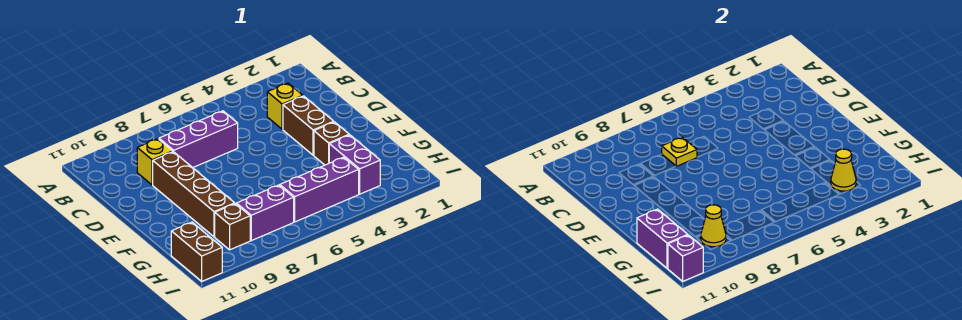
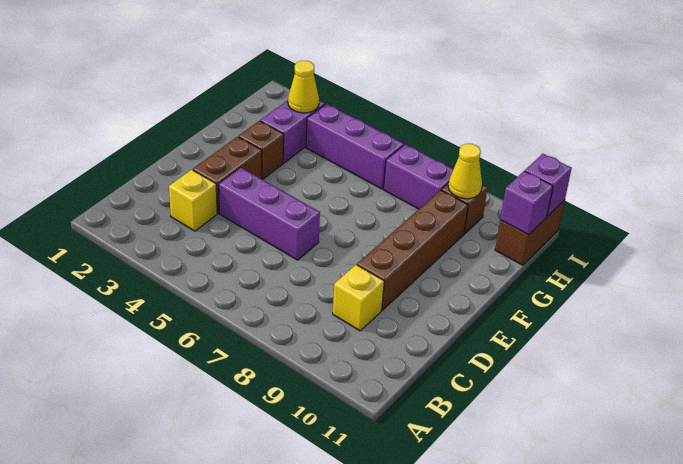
purple brick C6:C8 level 1 -> purple brick D4:D6 level 1
yellow plate C7 level 2 -> none
purple brick G11:H11 level 2 -> purple brick H11 level 2

